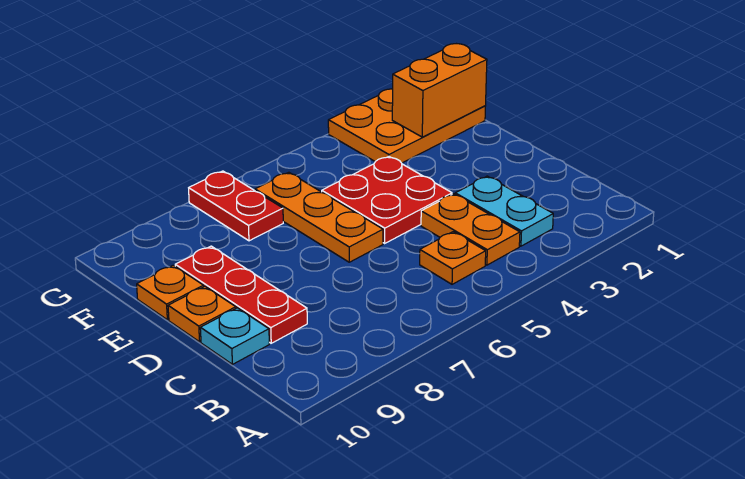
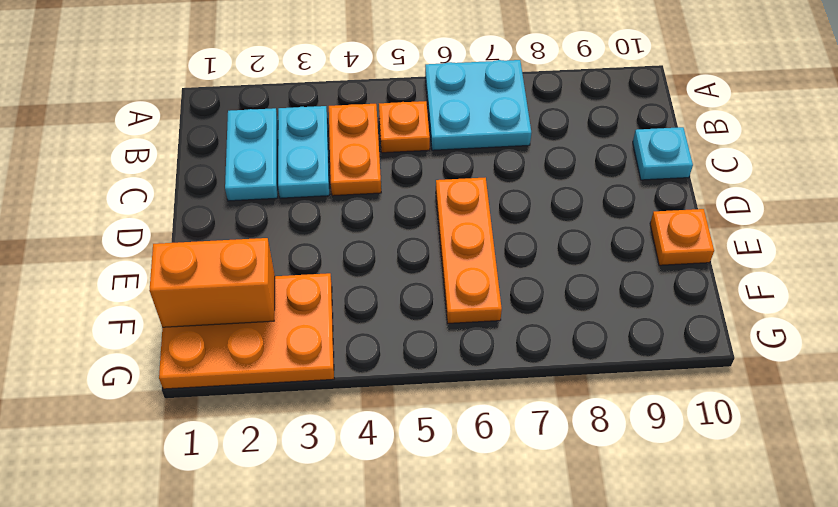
none -> cyan plate A6:B7 level 1
none -> cyan plate B2:C2 level 1
red plate C9:E9 level 1 -> none
red plate D4:E5 level 1 -> none
orange plate D10 level 1 -> none
red plate F7:G7 level 1 -> none

